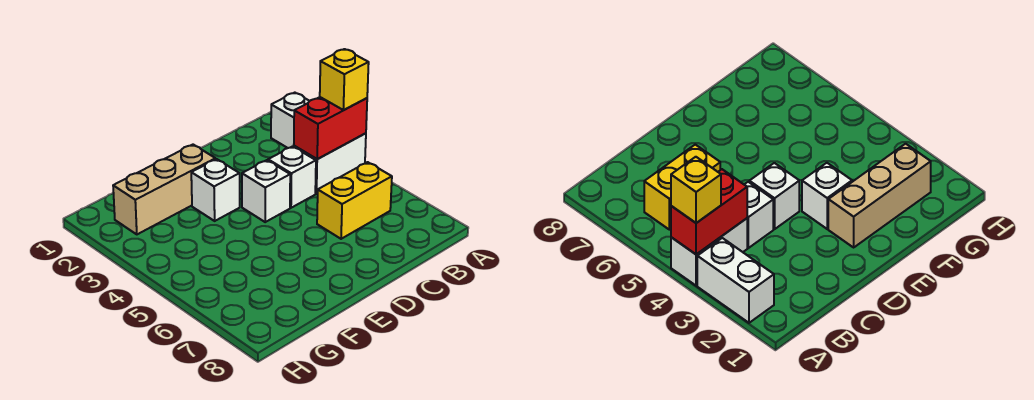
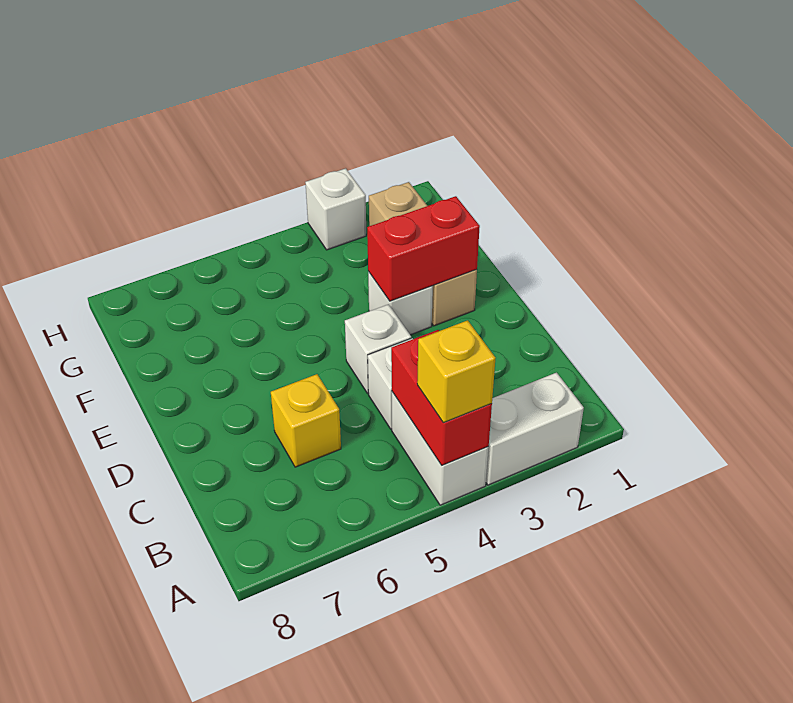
yellow brick B6:C6 level 1 -> yellow brick C6 level 1
none -> red brick E2:E3 level 2
none -> white brick H3 level 1

